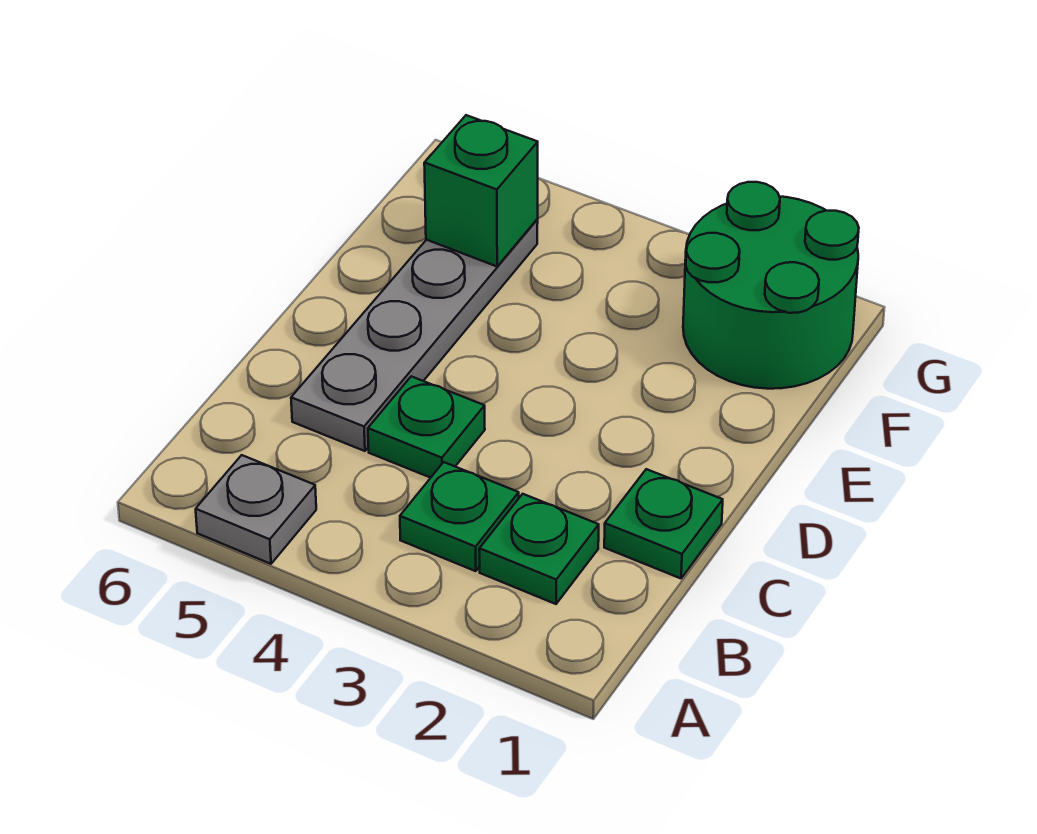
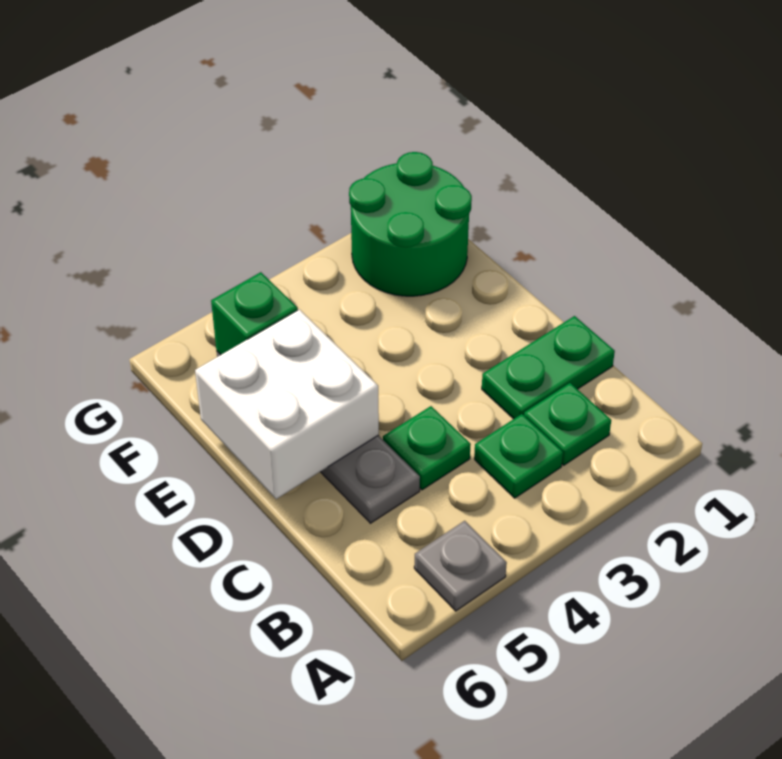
green plate C1 level 1 -> green plate C1:C2 level 1
none -> white brick D5:E6 level 2

